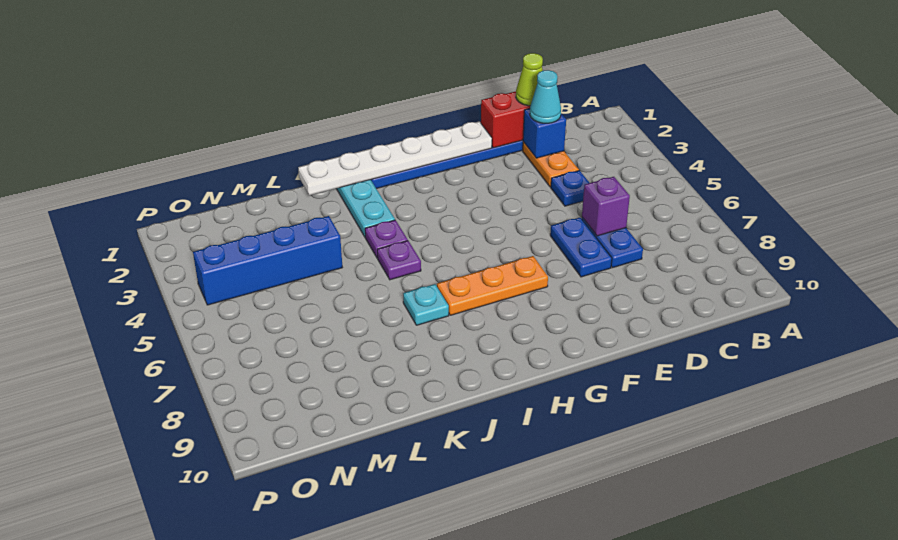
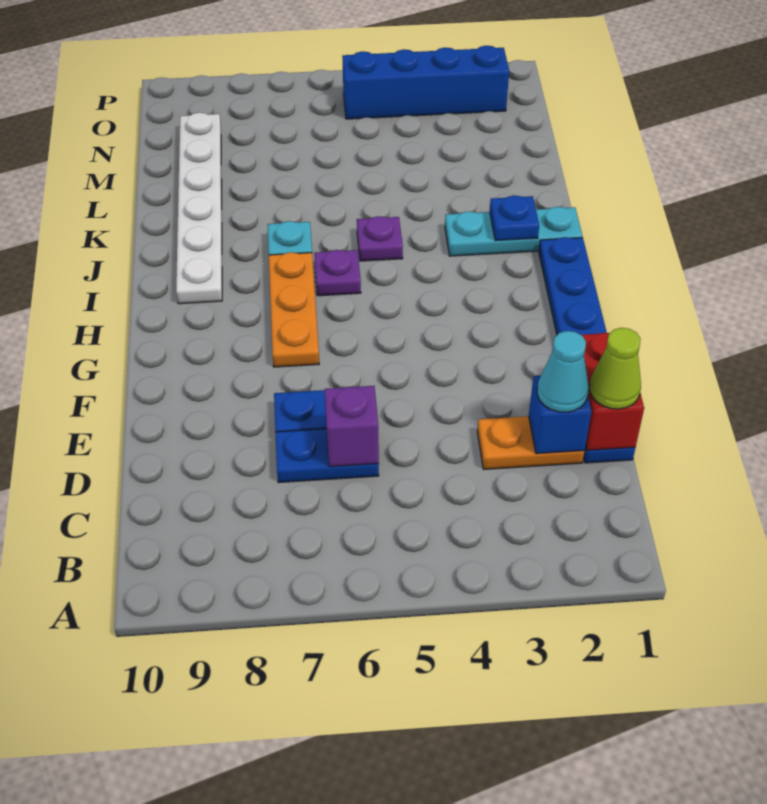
blue plate D4 level 1 -> blue plate J2 level 2
white plate F1:K1 level 2 -> white plate I9:N9 level 1
purple plate J4 level 1 -> purple plate I6 level 1
blue brick L4:O4 level 1 -> blue brick O2:O5 level 1

